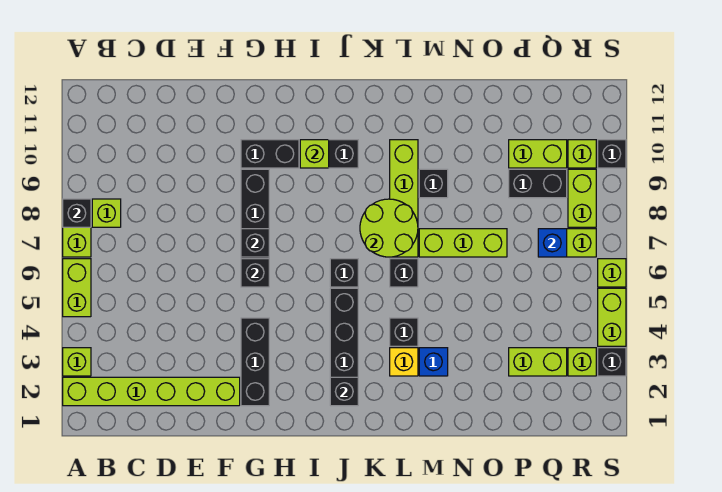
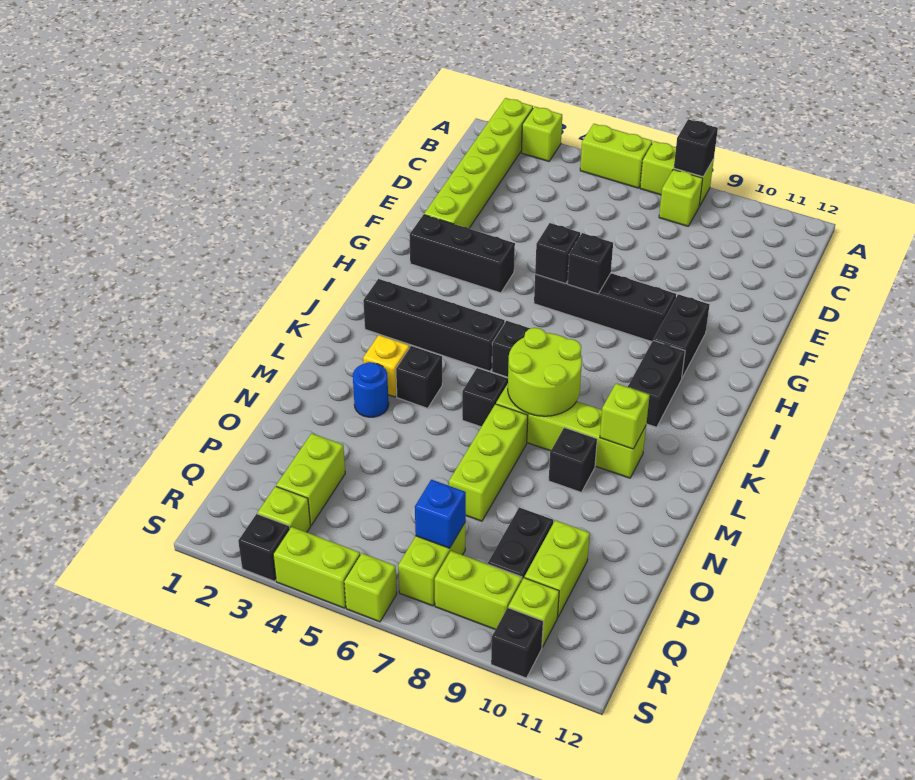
lime brick I10 level 2 -> lime brick L10 level 2
black brick J2 level 2 -> none
blue brick M3 level 1 -> blue round brick M3 level 1

